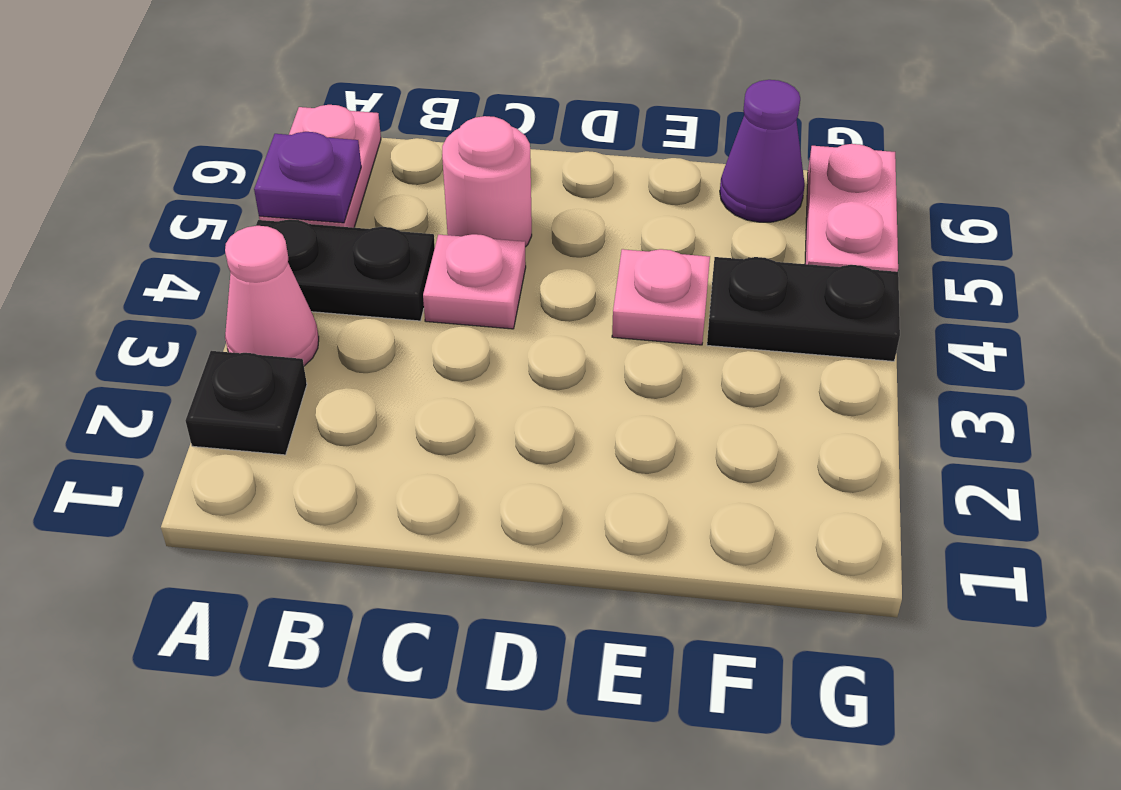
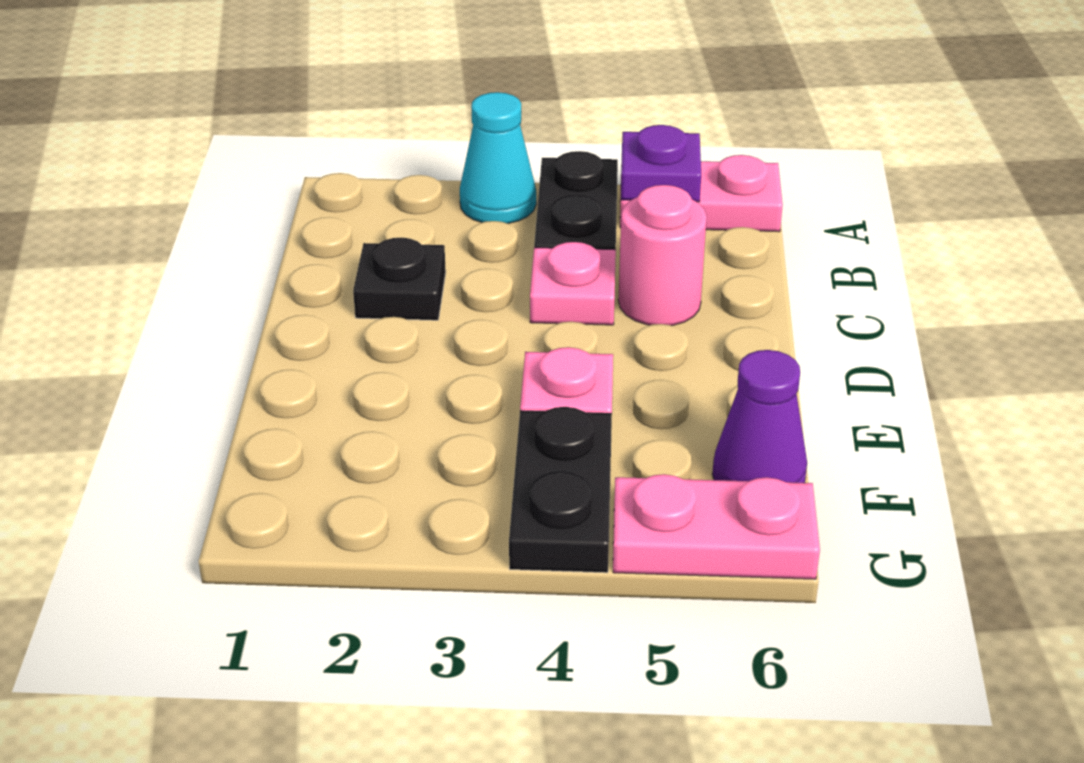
black plate A2 level 1 -> black plate C2 level 1
pink cone A3 level 1 -> cyan cone A3 level 1

